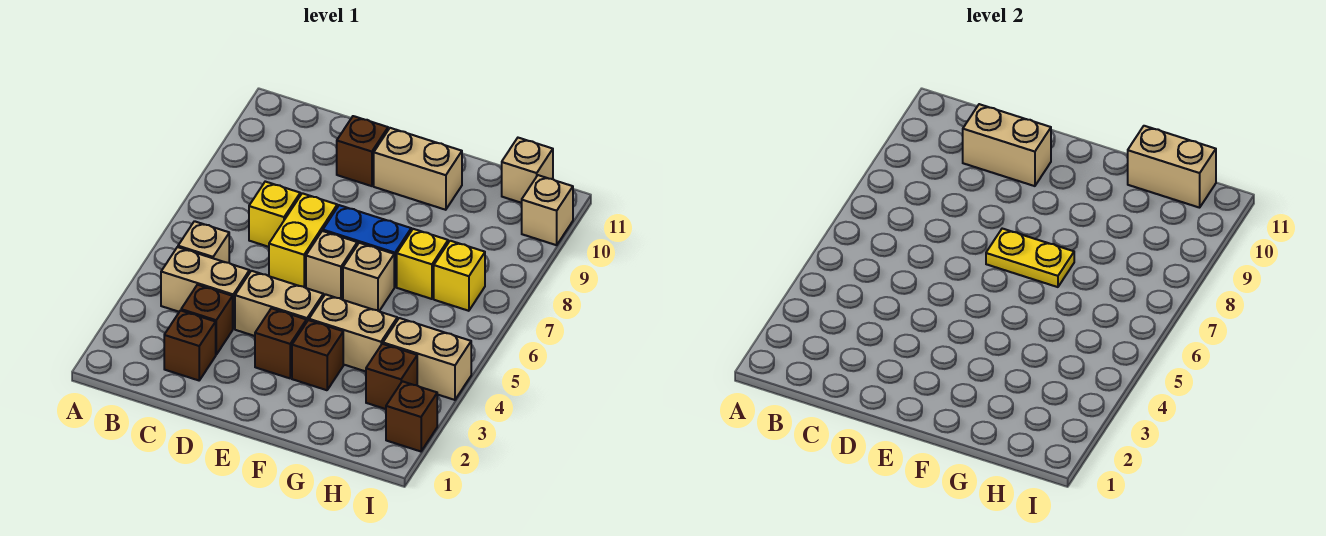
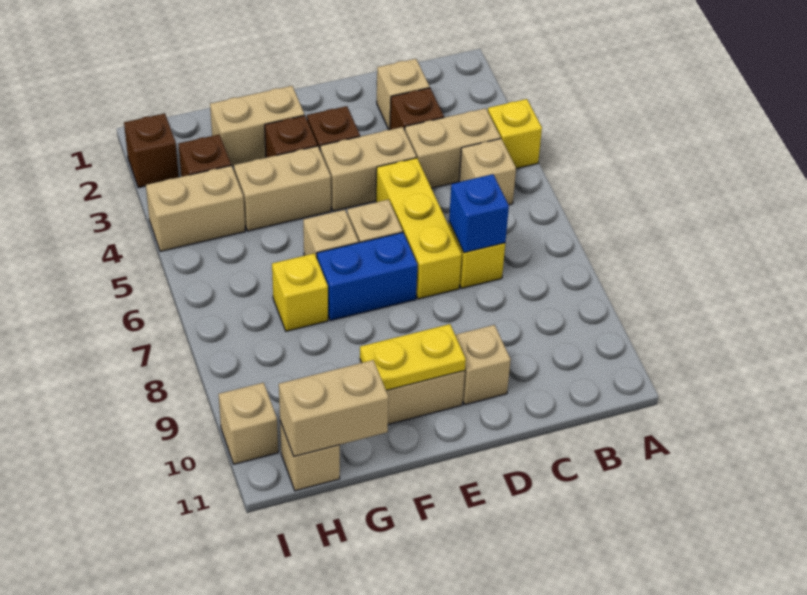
brown brick C2 level 1 -> tan brick C2 level 1
none -> blue brick C7 level 2
tan brick C10:D10 level 2 -> tan brick F2:G2 level 1
yellow brick D6:D7 level 1 -> yellow brick D5:D7 level 1
brown brick D10 level 1 -> tan brick D10 level 1
yellow plate E7:F7 level 2 -> yellow plate E10:F10 level 2
yellow brick H7 level 1 -> yellow brick A4 level 1

